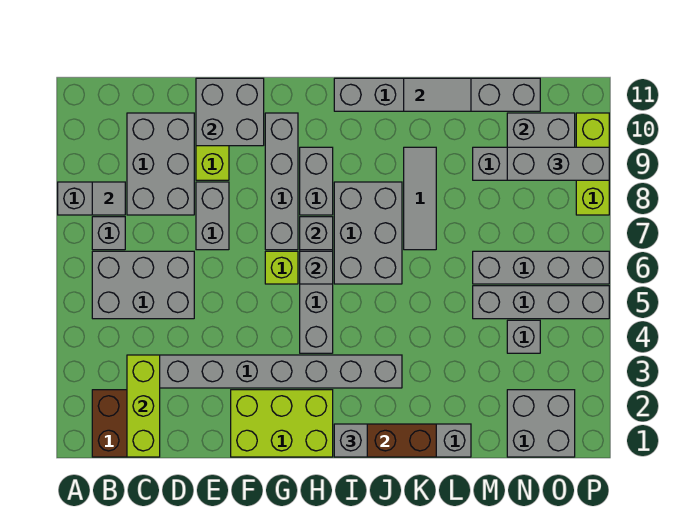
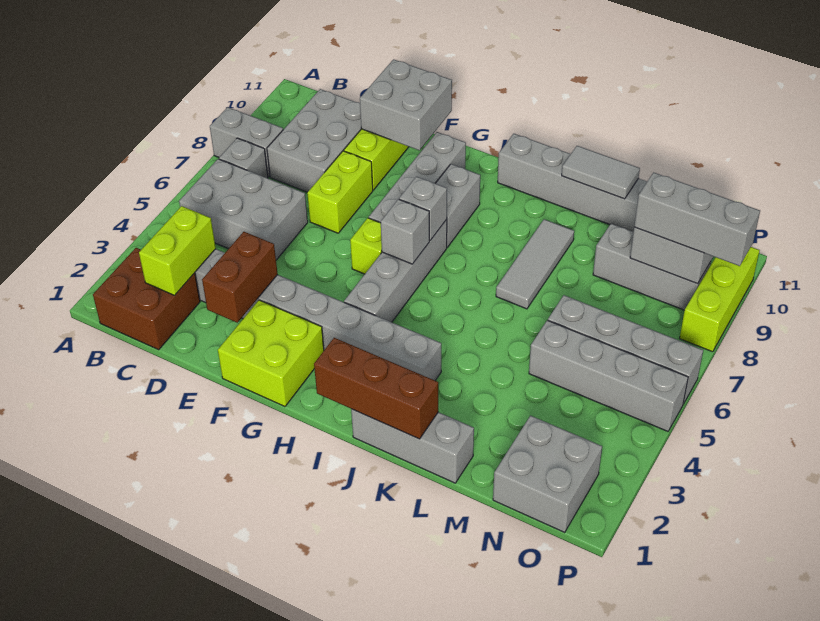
grey tile B8 level 2 -> none
lime brick C1:C3 level 2 -> lime brick C2:C3 level 2
none -> brown brick E2:E3 level 2
grey brick E7:E8 level 1 -> lime brick E7:E8 level 1
lime brick F1:H2 level 1 -> lime brick F1:G2 level 1
grey brick I1 level 3 -> none
grey brick I6:J8 level 1 -> none
grey brick N4 level 1 -> none

